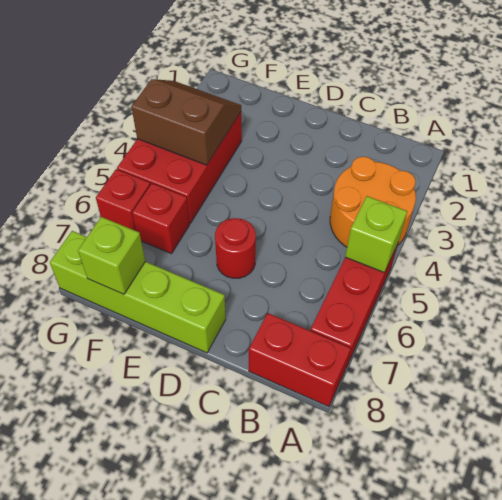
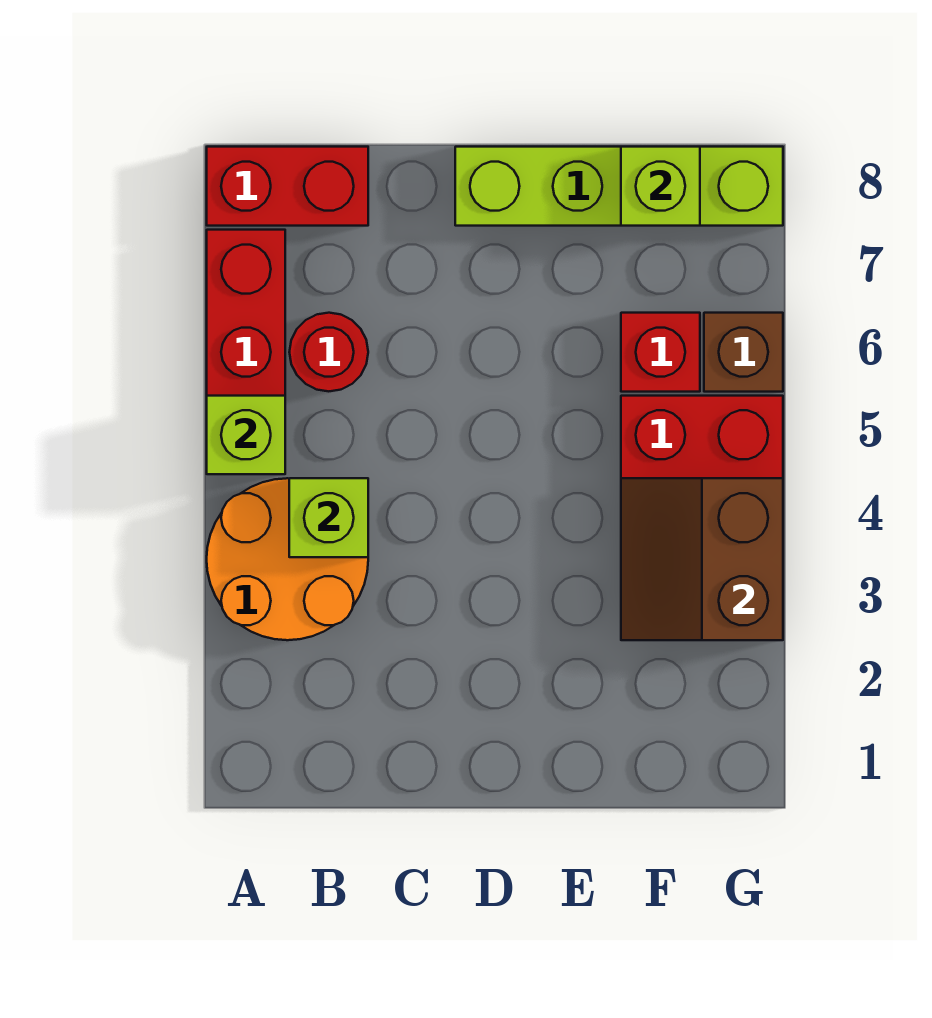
none -> lime brick B4 level 2
red round brick D6 level 1 -> red round brick B6 level 1
brown slope F3:G4 level 2 top 4 -> brown slope F3:G4 level 2 top G
red brick G6 level 1 -> brown brick G6 level 1

